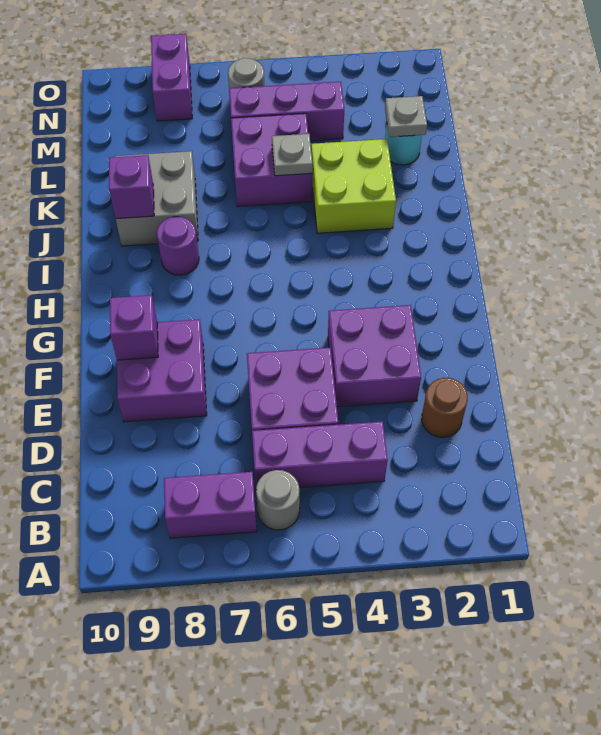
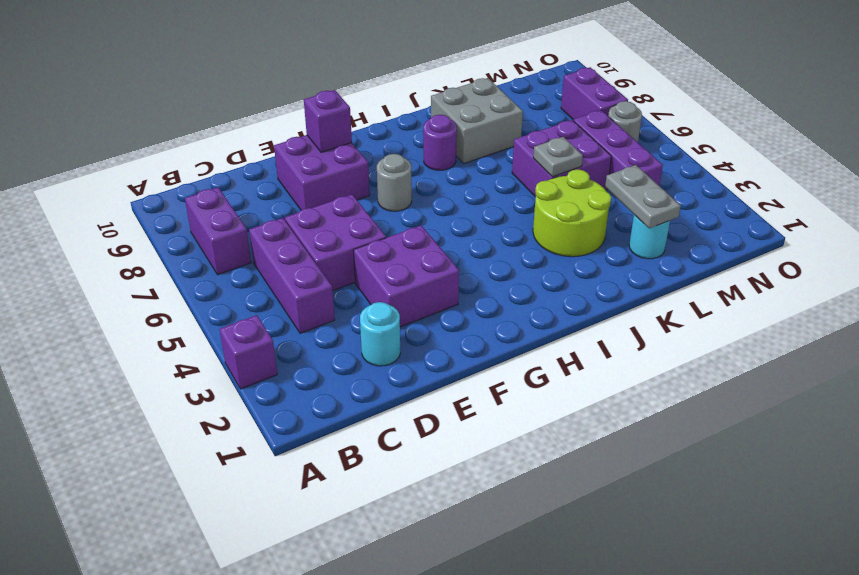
grey round brick B6 level 1 -> grey round brick G7 level 1
brown round brick D2 level 1 -> cyan round brick D2 level 1
lime brick J3:K4 level 1 -> lime round brick J3:K4 level 1
purple brick J9 level 2 -> purple brick A3 level 1
grey plate L2 level 2 -> grey plate L2:L3 level 2
purple brick N8:O8 level 1 -> purple brick N7:N8 level 1

